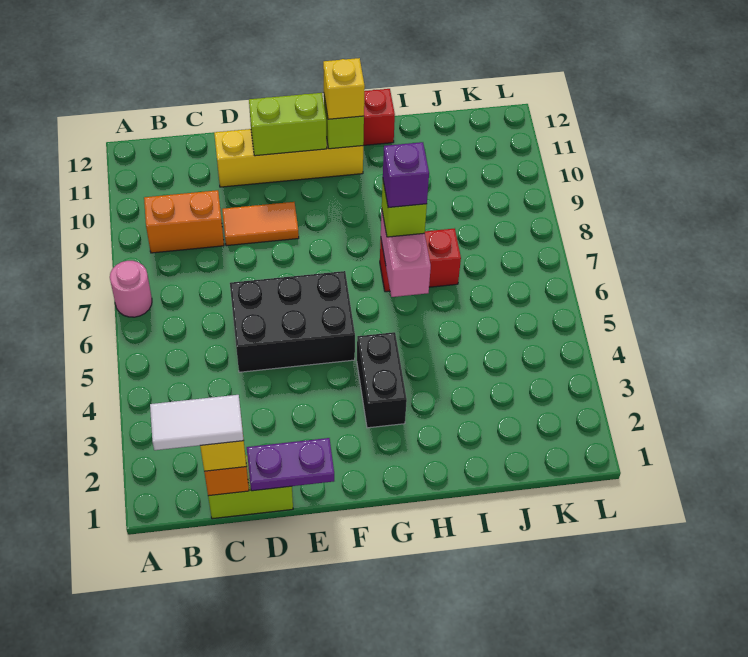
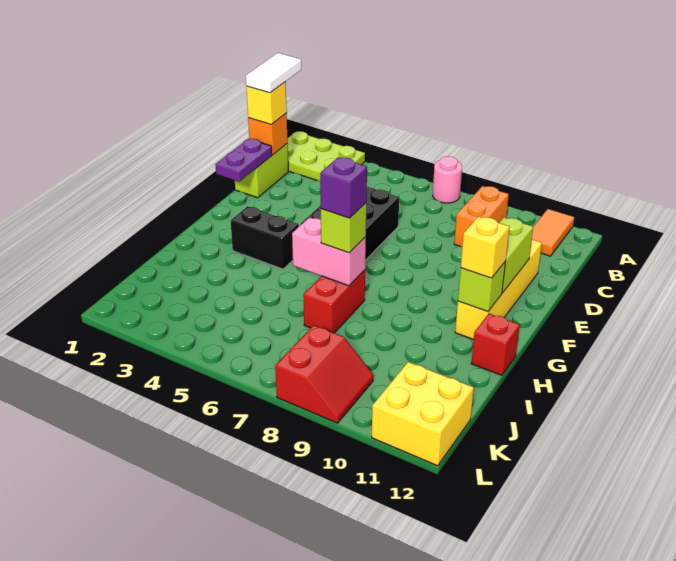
none -> lime plate A1:B3 level 1
orange tile D9:E9 level 1 -> orange tile A11:B11 level 1
none -> red slope K8:L9 level 1 top 8
none -> yellow brick K11:L12 level 1

